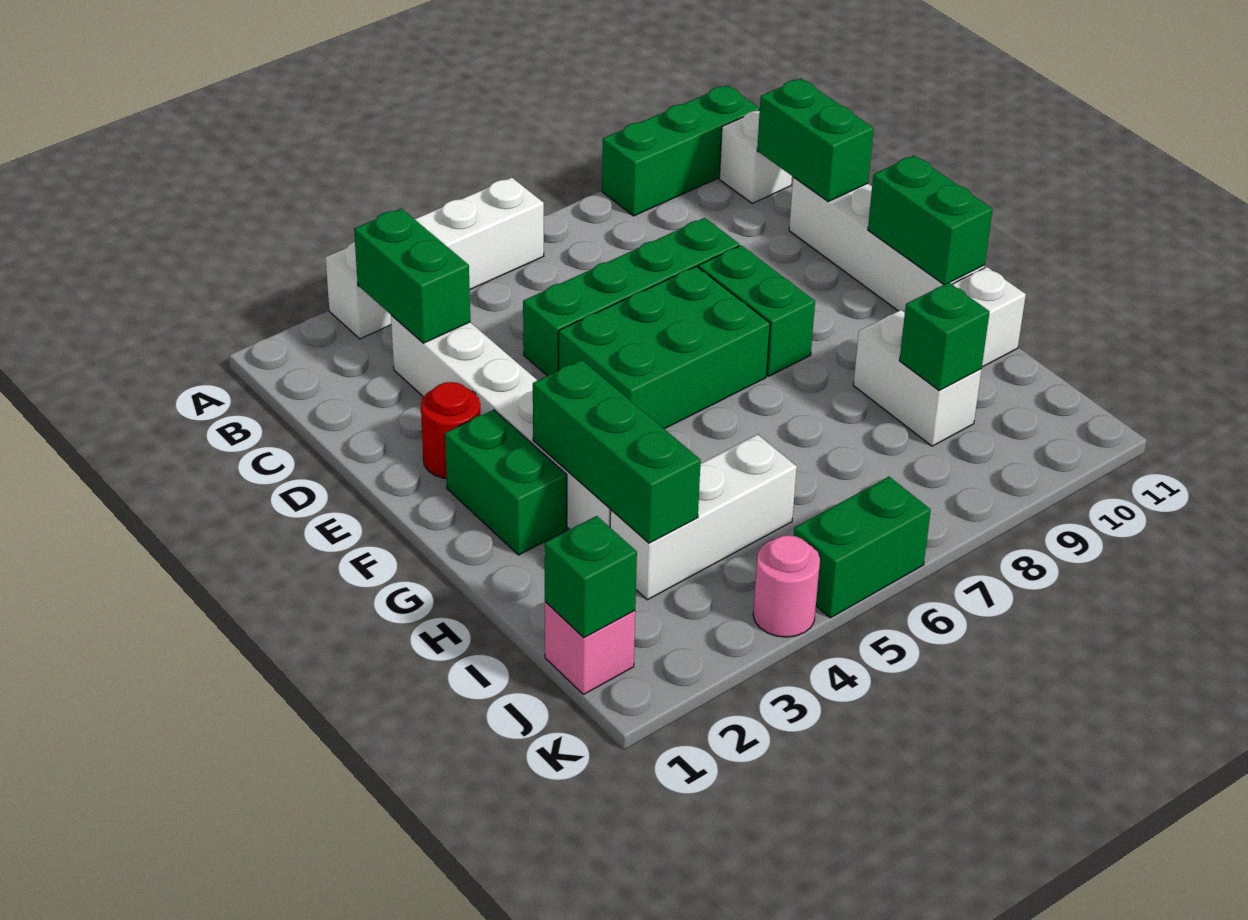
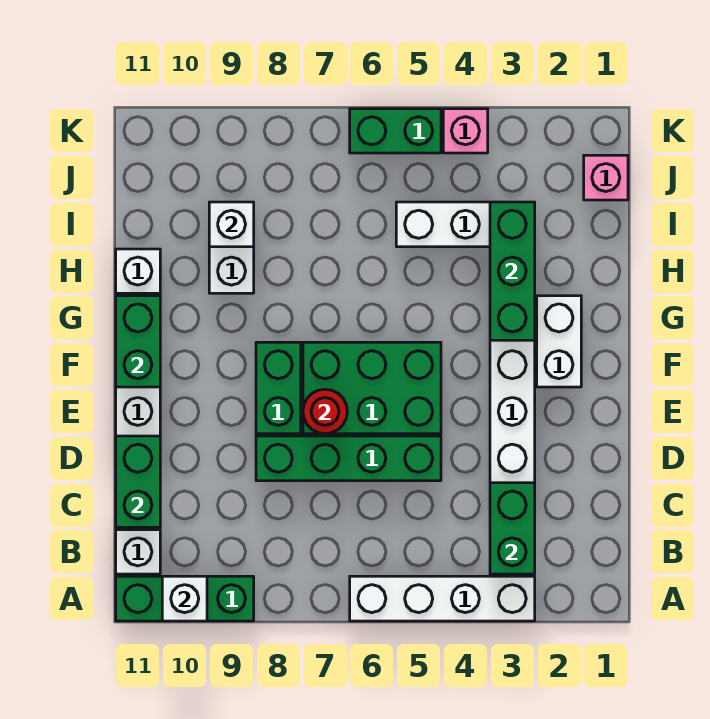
none -> white brick A10 level 2
red round brick E2 level 1 -> red round brick E7 level 2
green brick F2:G2 level 1 -> white brick F2:G2 level 1
green brick I9 level 2 -> white brick I9 level 2
green brick J1 level 2 -> none
pink round brick K4 level 1 -> pink brick K4 level 1

